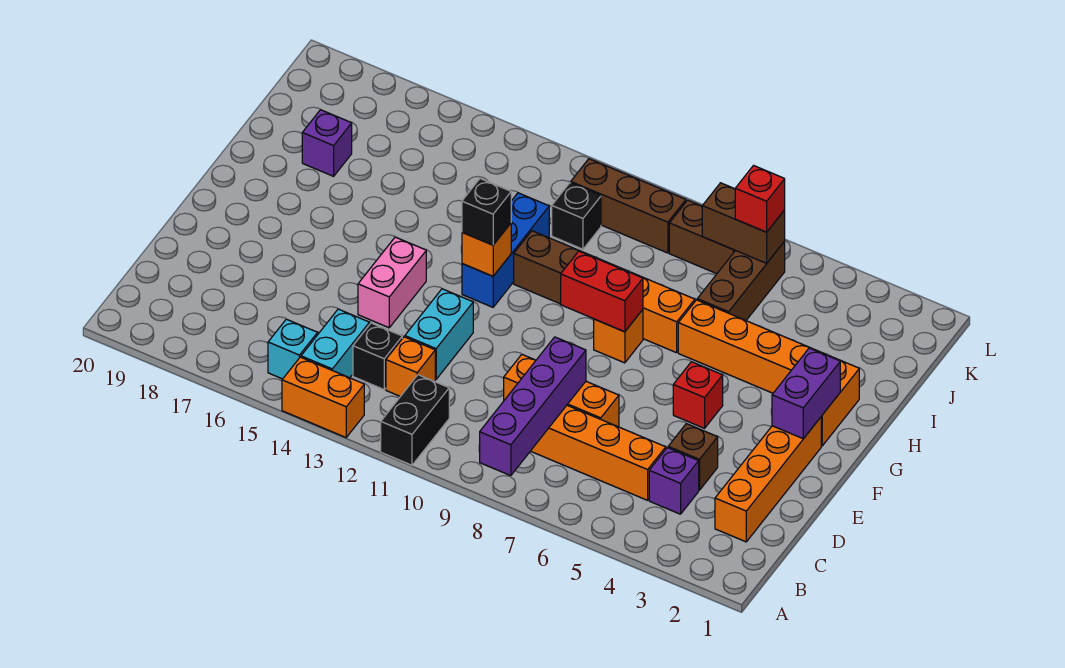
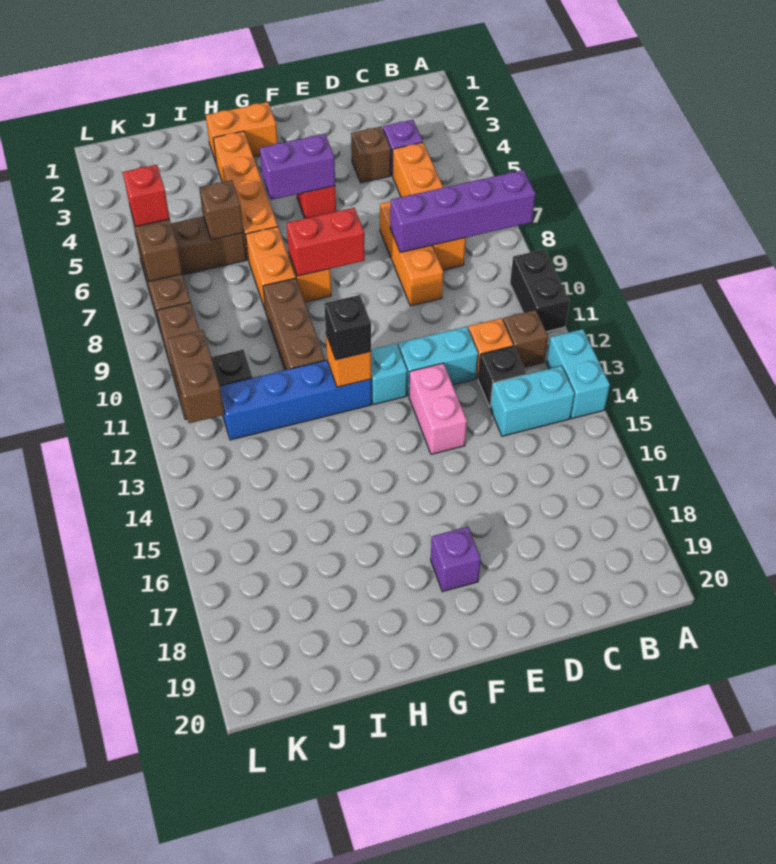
black brick A11:B11 level 1 -> black brick A10:A11 level 1
orange brick A13:A14 level 1 -> cyan brick A13:A14 level 1
none -> brown brick B12 level 1
cyan brick B15 level 1 -> cyan brick F12 level 1
orange brick C2:F2 level 1 -> none
pink brick E14:F14 level 1 -> pink brick E13:E14 level 1
purple brick F2:G2 level 2 -> purple brick F5:G5 level 2
red brick G8:G9 level 2 -> red brick F8:G8 level 2
blue brick G12:I12 level 1 -> blue brick G12:J12 level 1
none -> brown brick I6 level 2
purple brick I18 level 1 -> purple brick F18 level 1
none -> brown brick K11:K12 level 2

